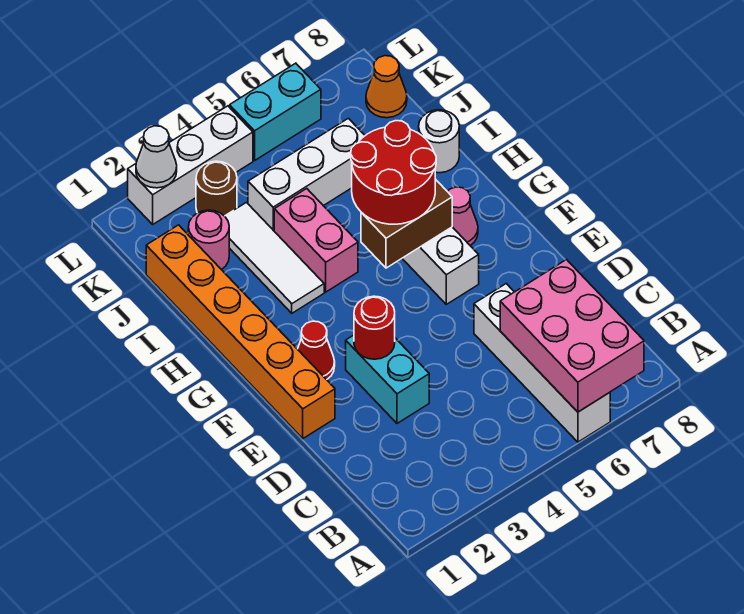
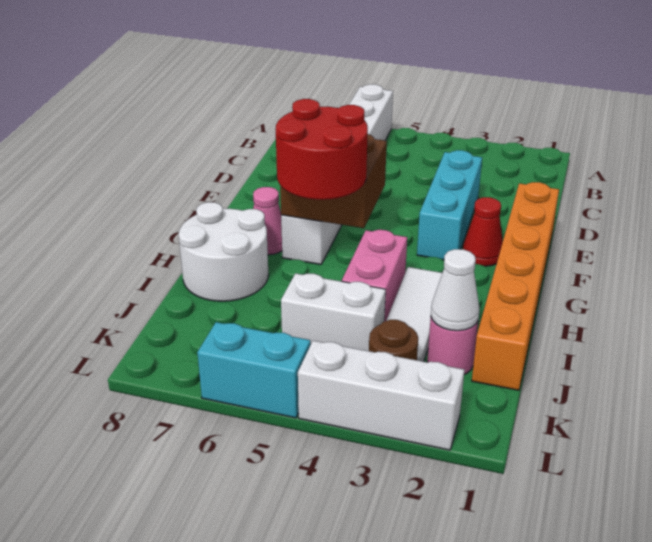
pink brick A6:C7 level 2 -> none
cyan brick D3:E3 level 1 -> cyan brick D3:F3 level 1
red round brick E3 level 2 -> none
brown brick G5:G6 level 2 -> brown brick F5:G6 level 2
white round brick I8 level 1 -> white round brick H7:I8 level 1
white brick J4:J6 level 1 -> white brick J4:J5 level 1
orange cone K8 level 1 -> none
white cone L2 level 2 -> white cone J2 level 2

